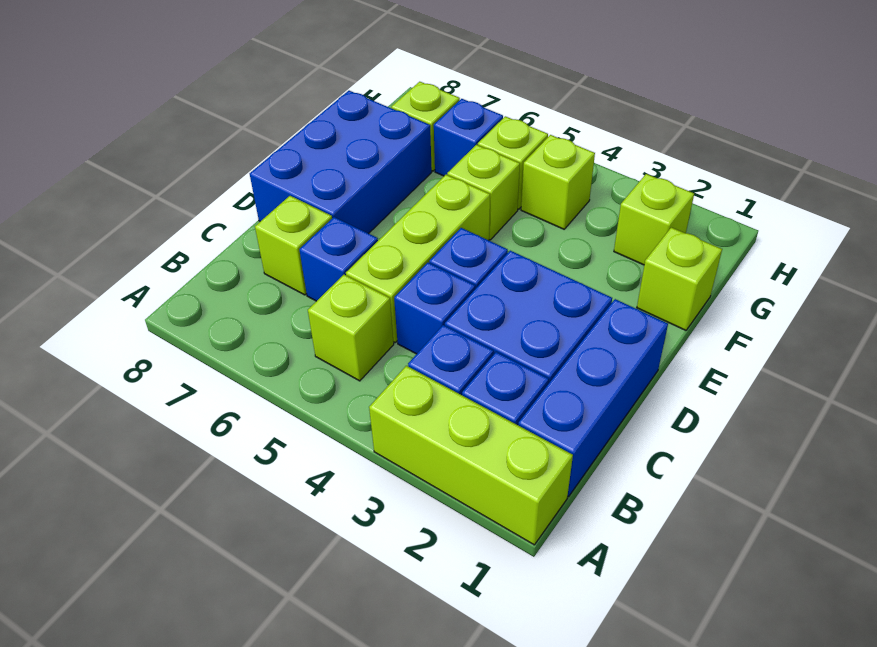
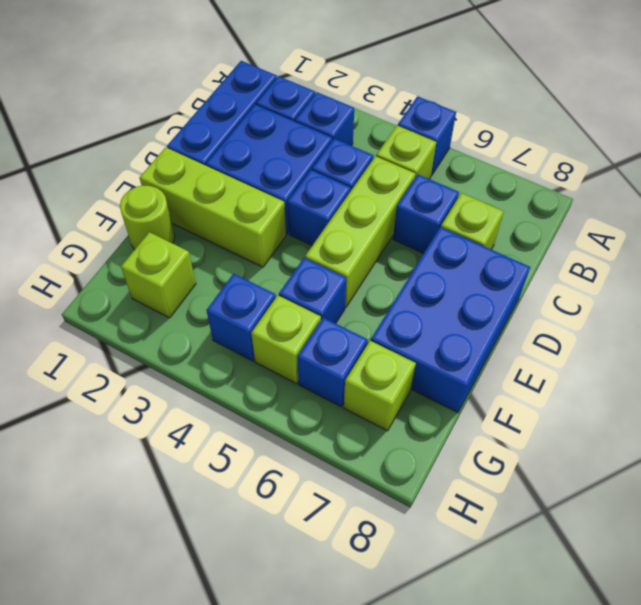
lime brick A1:A3 level 1 -> lime brick E1:E3 level 1
none -> blue brick A5 level 1
lime brick F1 level 1 -> lime round brick F1 level 1
lime brick F5 level 1 -> blue brick F5 level 1
lime brick G4 level 1 -> blue brick G4 level 1

